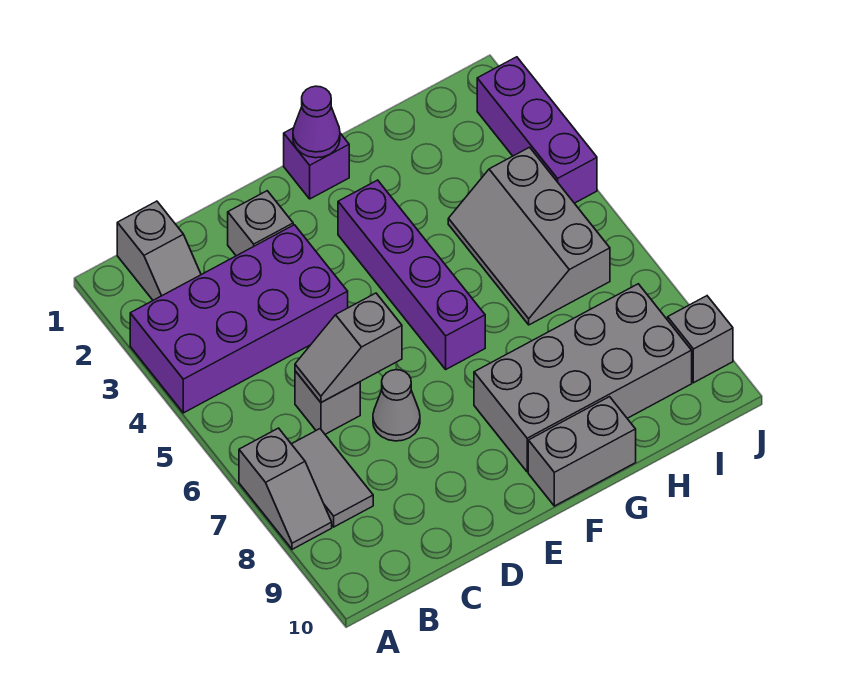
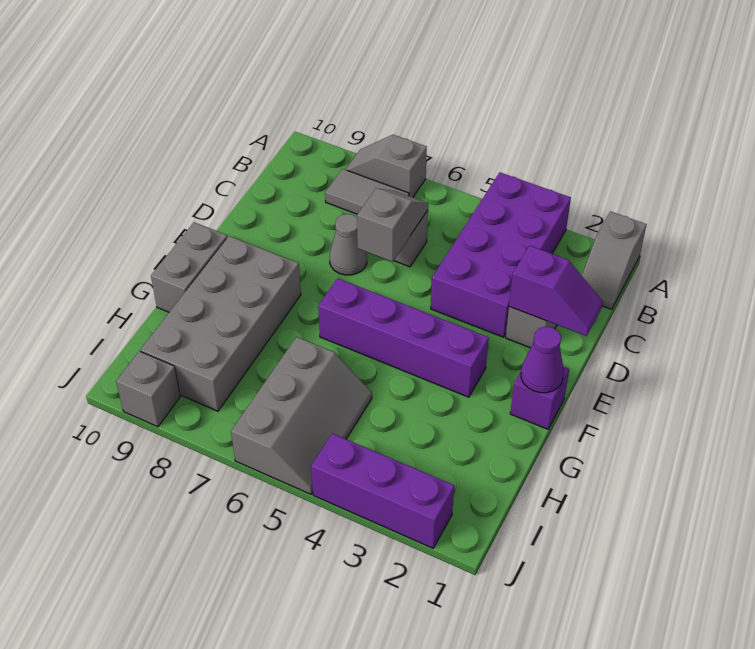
grey slope B1:B2 level 1 top 1 -> grey slope A1:B1 level 1 top A
none -> purple slope D1:D2 level 2 top 2
grey slope H4:I6 level 1 top I -> grey slope H5:J6 level 1 top 6

